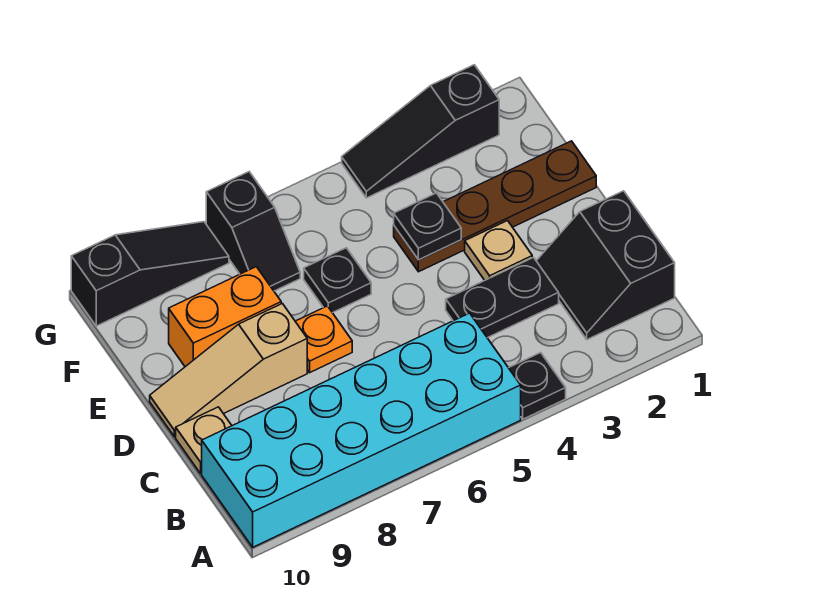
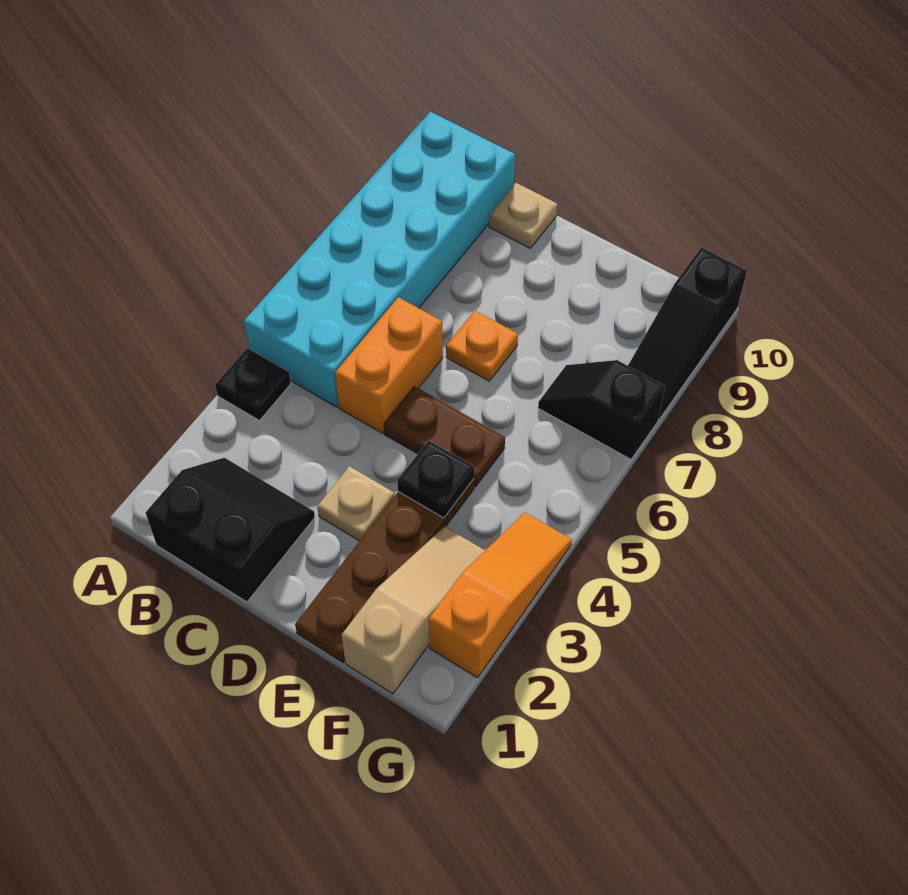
black plate C3:C4 level 1 -> none
none -> brown plate D5:E5 level 1
tan slope D8:D10 level 1 top 8 -> tan slope F1:F3 level 1 top 1
black plate E6 level 1 -> none
orange brick E8:E9 level 1 -> orange brick C5:C6 level 1
black slope G2:G4 level 1 top 2 -> orange slope G2:G4 level 1 top 2

